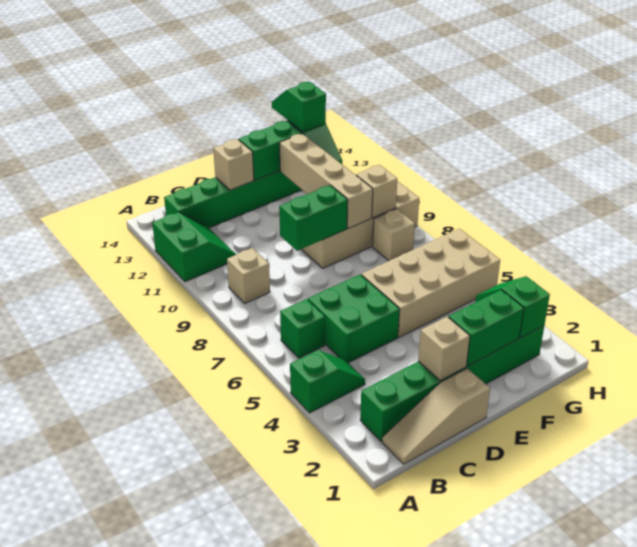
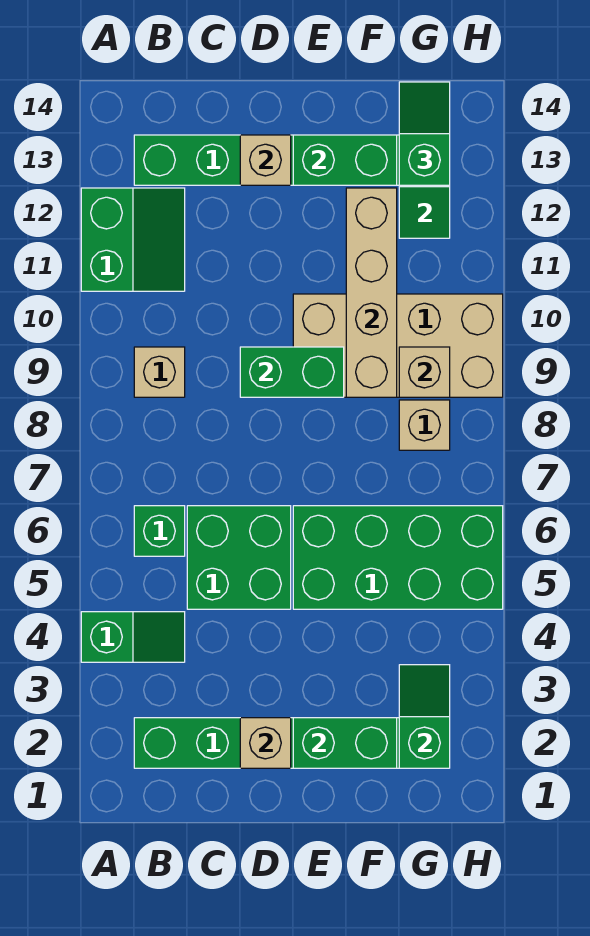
tan slope B1:D1 level 1 top D -> none
tan brick E5:H6 level 1 -> green brick E5:H6 level 1

